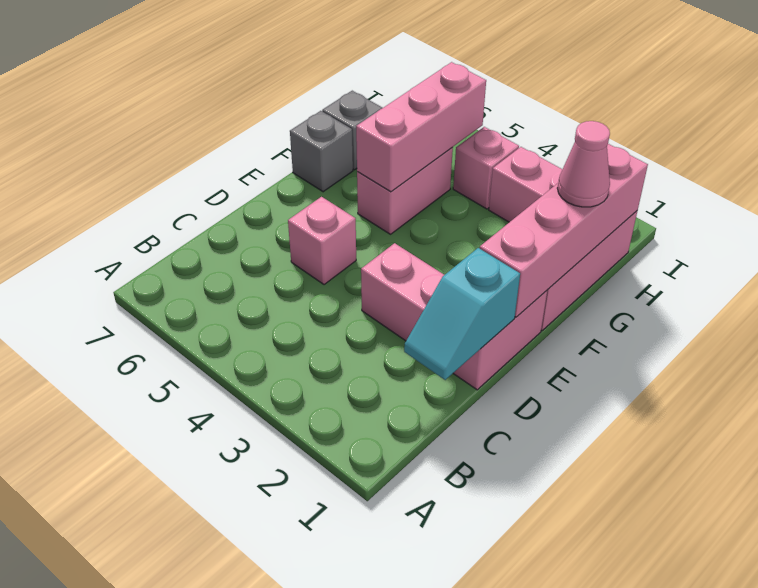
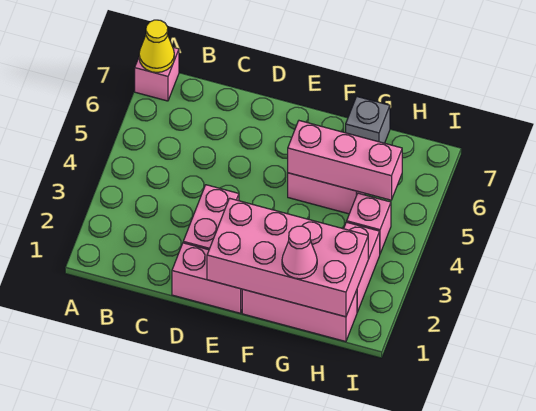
none -> yellow cone A7 level 2
cyan slope C1:D1 level 2 top D -> none
pink brick D5 level 1 -> pink brick A7 level 1
pink brick E1:H1 level 2 -> pink brick E1:H2 level 2
grey brick F7 level 1 -> none

